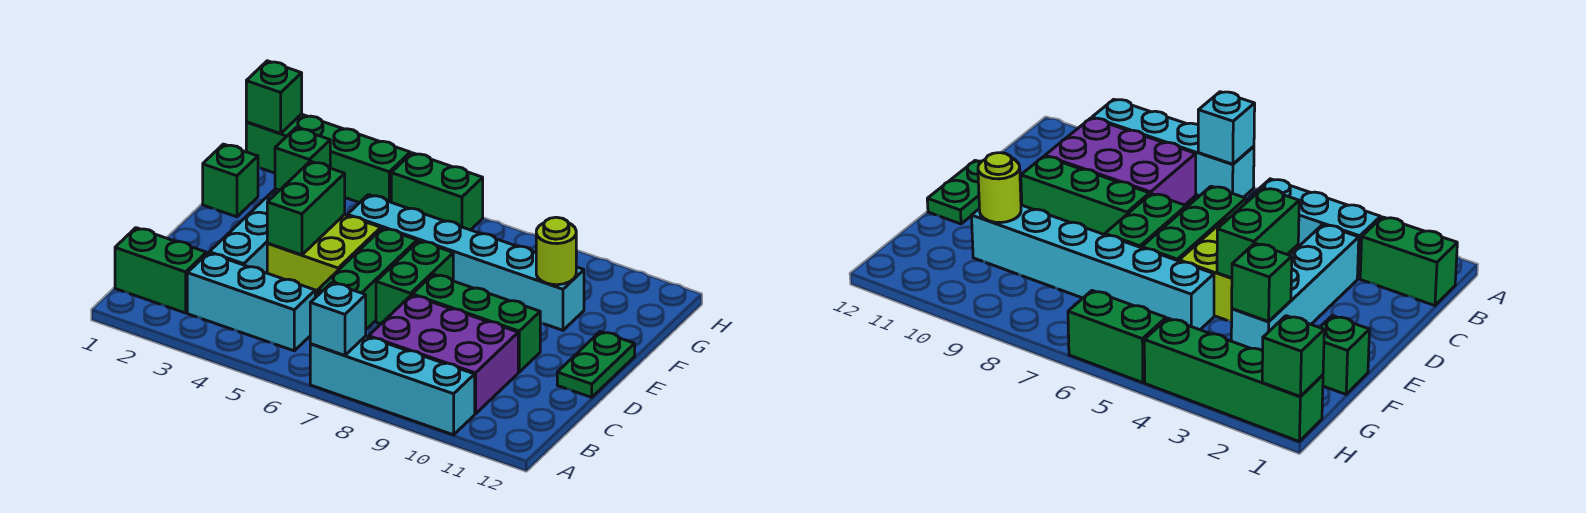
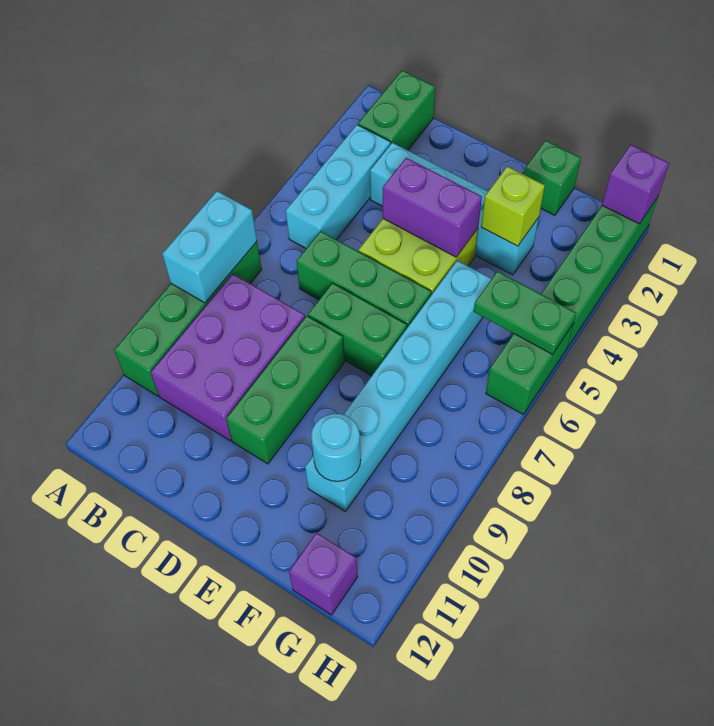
cyan brick A7:A10 level 1 -> green brick A7:A10 level 1
cyan brick A7 level 2 -> cyan brick A7:A8 level 2
green brick D4:E4 level 2 -> purple brick D4:E4 level 2
green plate D12:E12 level 1 -> green plate G5:H5 level 2
green brick F3 level 2 -> lime brick F3 level 2
lime round brick F10 level 2 -> cyan round brick F10 level 2
none -> purple brick G12 level 1
green brick H1 level 2 -> purple brick H1 level 2

